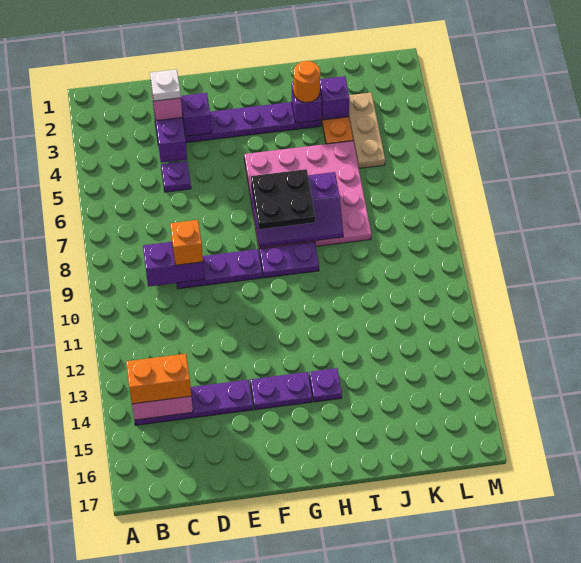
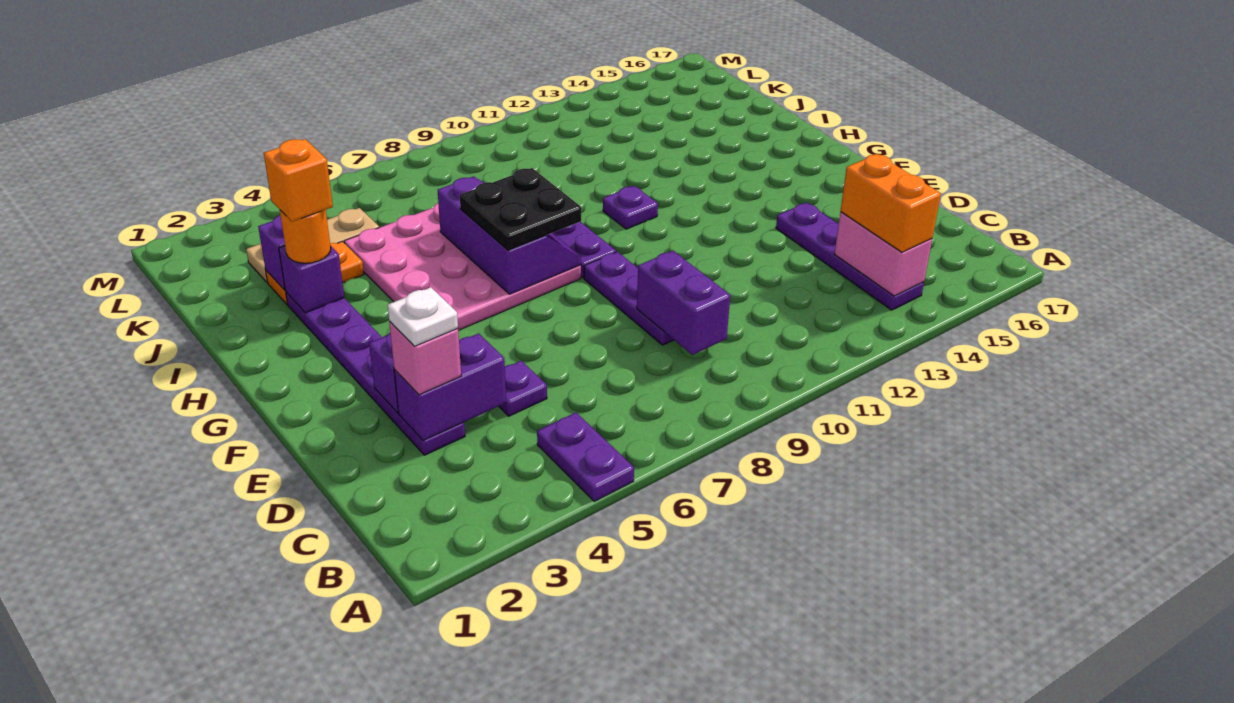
orange brick D9 level 3 -> orange brick I3 level 4
purple plate F14:G14 level 1 -> purple plate A5:B5 level 1
purple plate H14 level 1 -> purple plate H11 level 1

